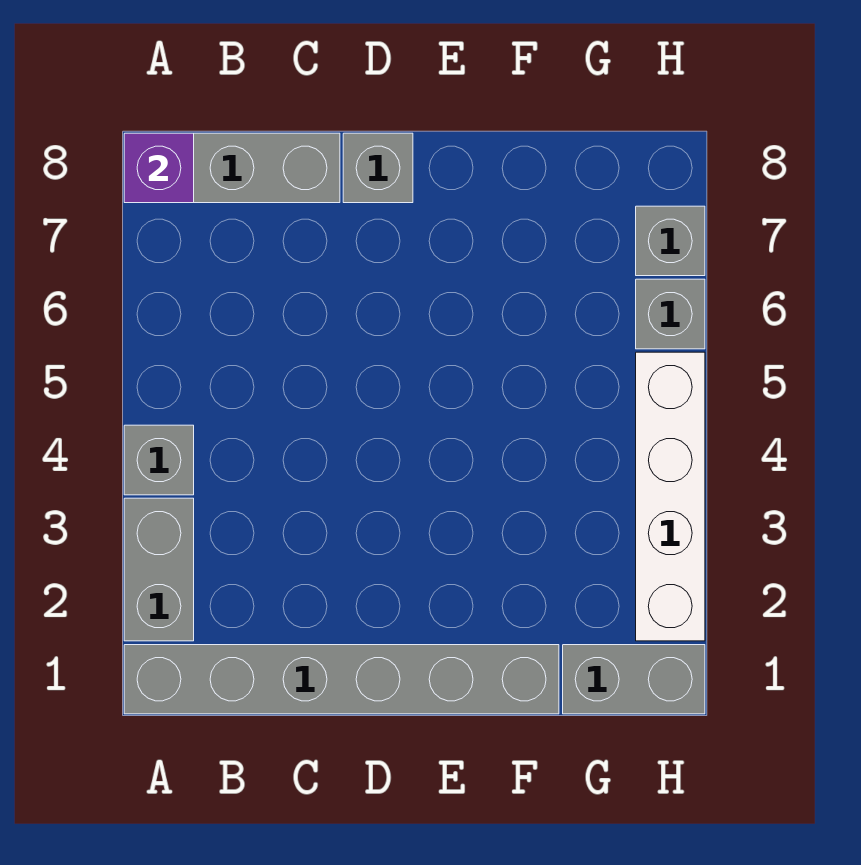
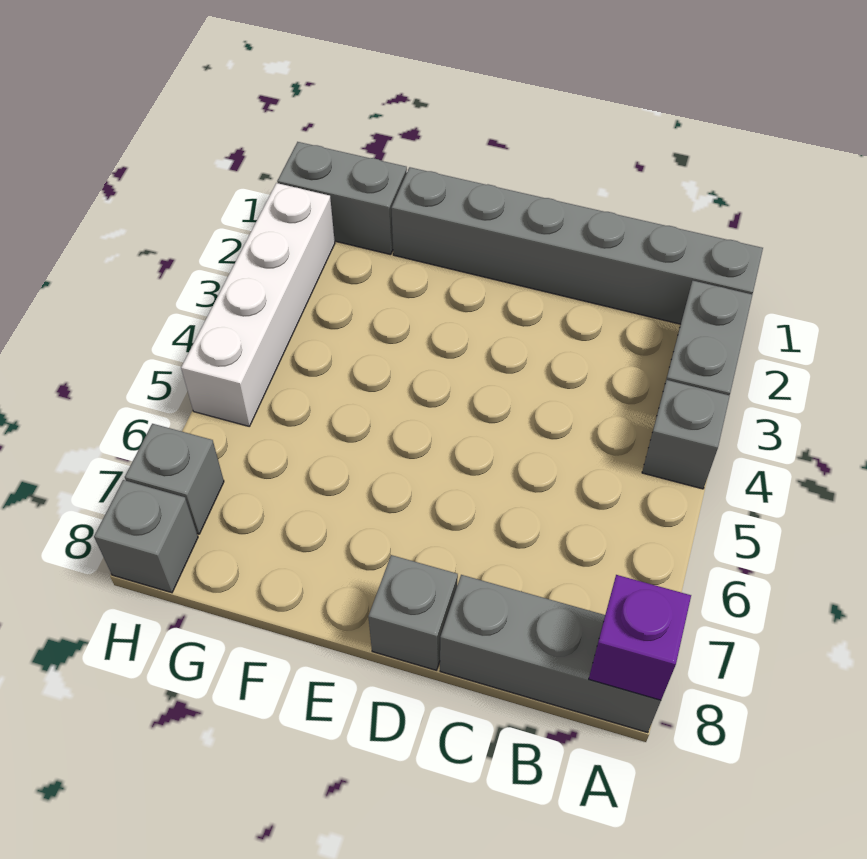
grey brick H6 level 1 -> grey brick H8 level 1

